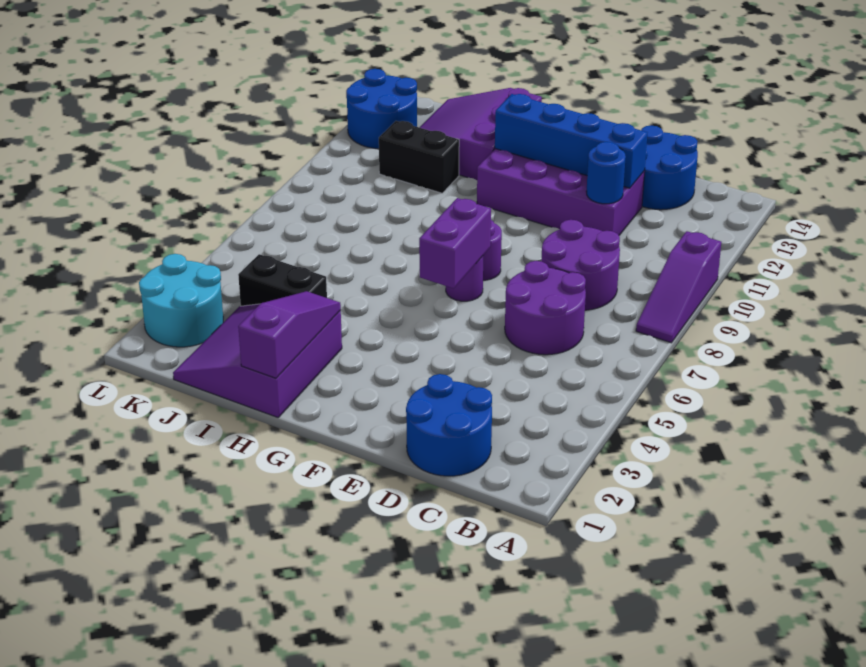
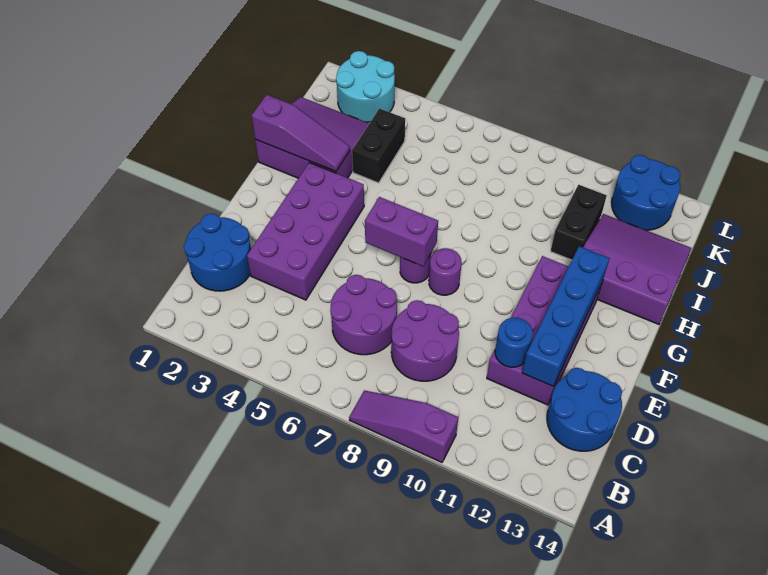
none -> purple brick D3:G4 level 1

